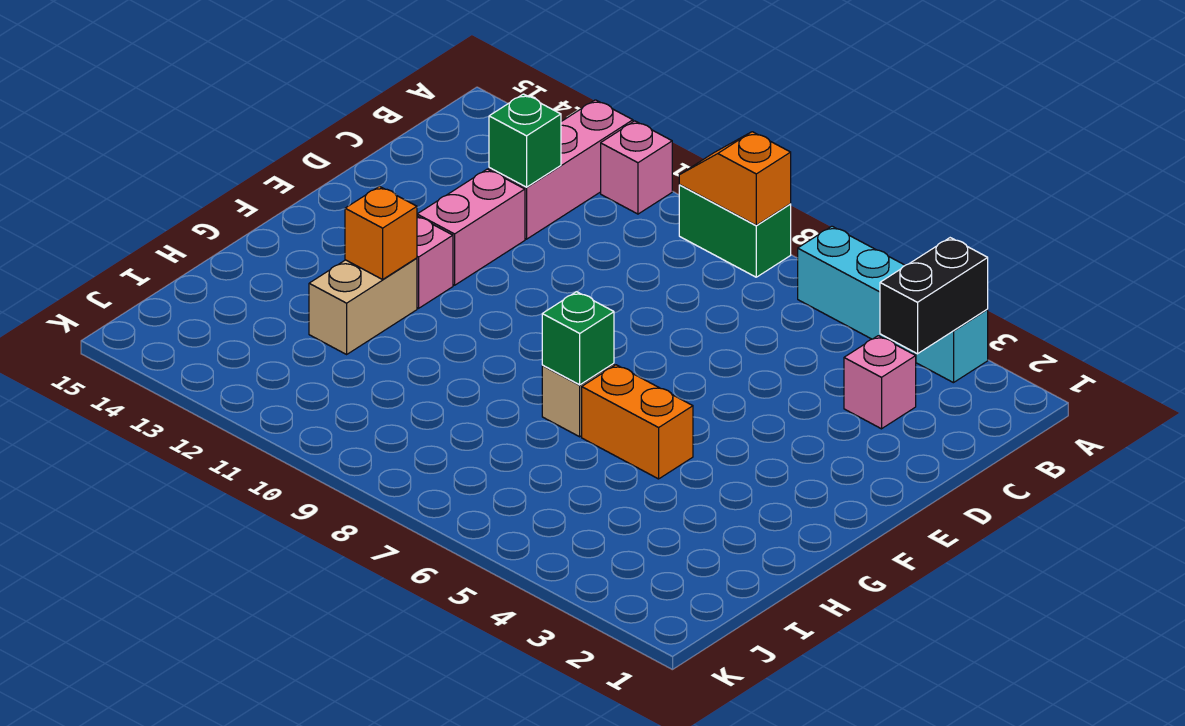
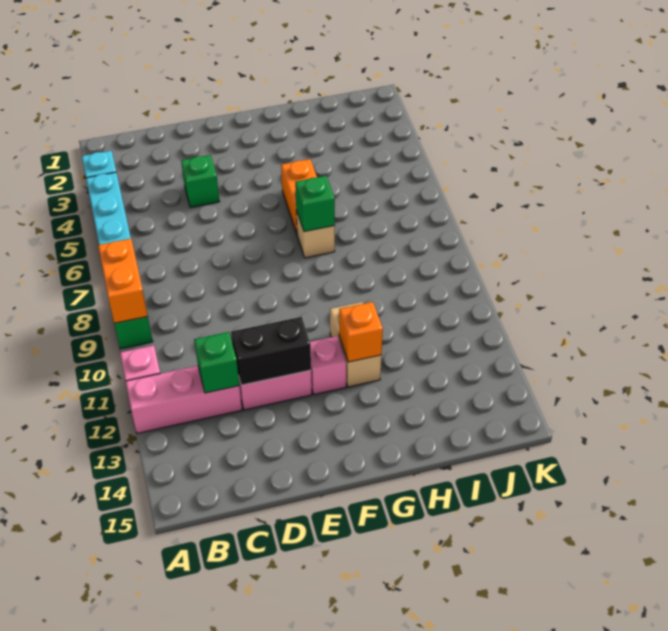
black brick A3:B3 level 2 -> black brick D12:E12 level 2
orange slope A8:A9 level 2 top 8 -> orange brick A8:A9 level 2
pink brick C3 level 1 -> none
none -> green brick D4 level 1
tan brick G12:H12 level 1 -> tan brick G11:G12 level 1

